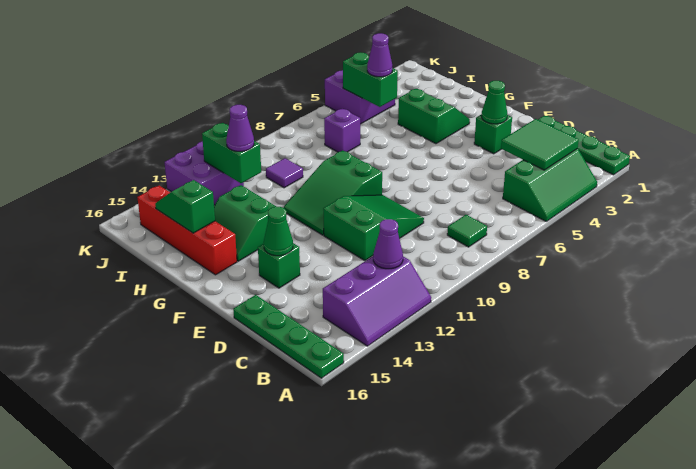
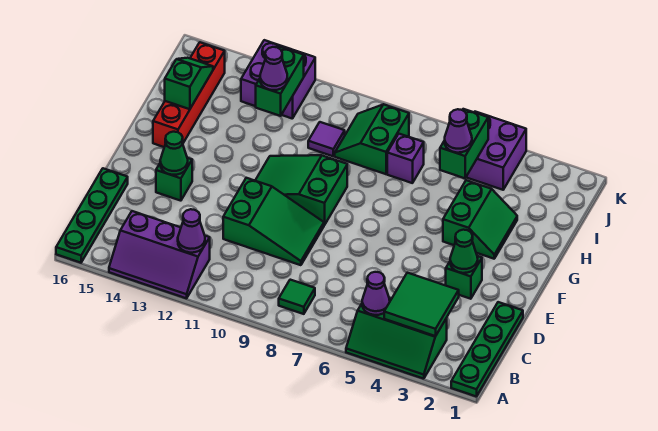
none -> purple cone B5 level 2
green slope G13:H14 level 1 top 13 -> green slope I8:J9 level 1 top 8

